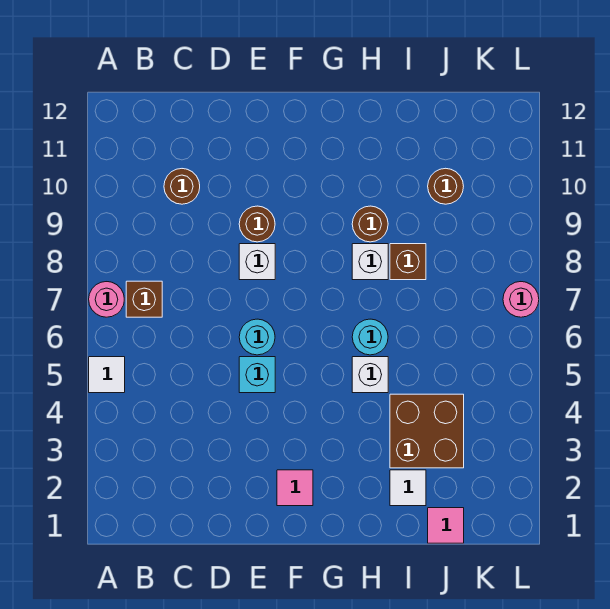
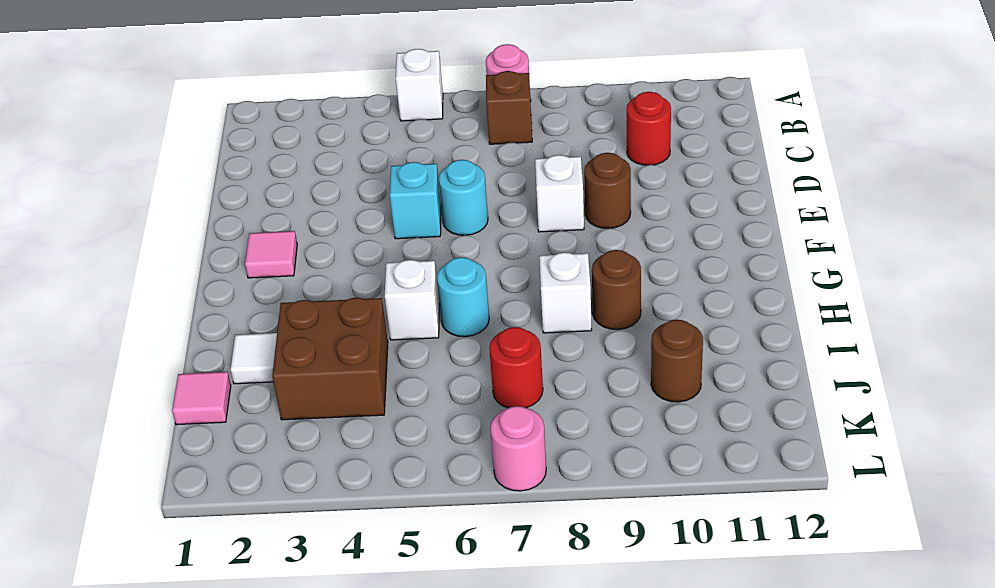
white tile A5 level 1 -> white brick A5 level 1
brown round brick C10 level 1 -> red round brick C10 level 1
brown brick I8 level 1 -> none
none -> red round brick J7 level 1

